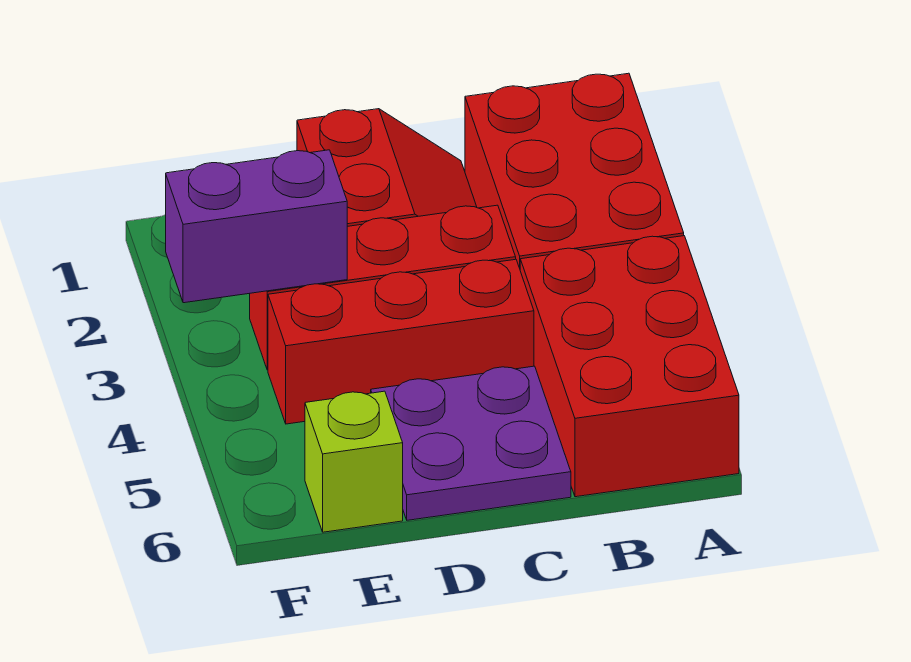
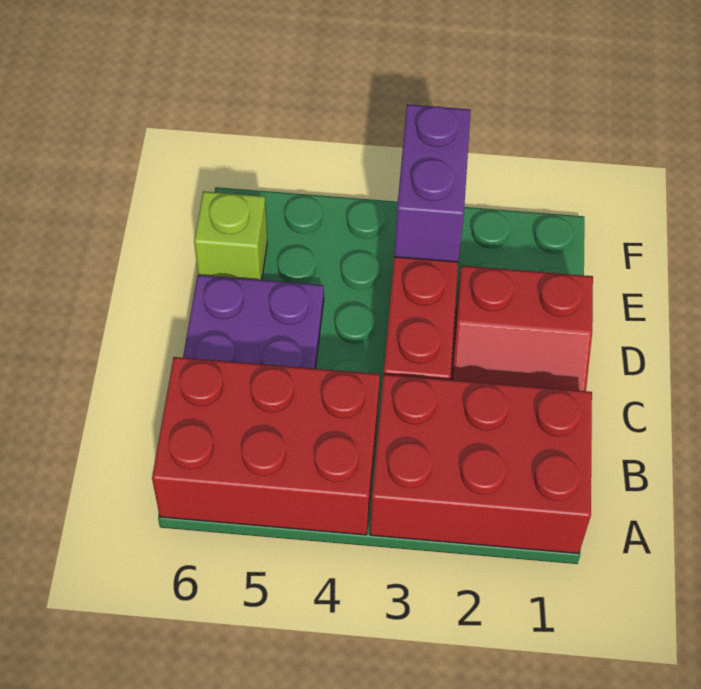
red brick C4:E4 level 1 -> none

